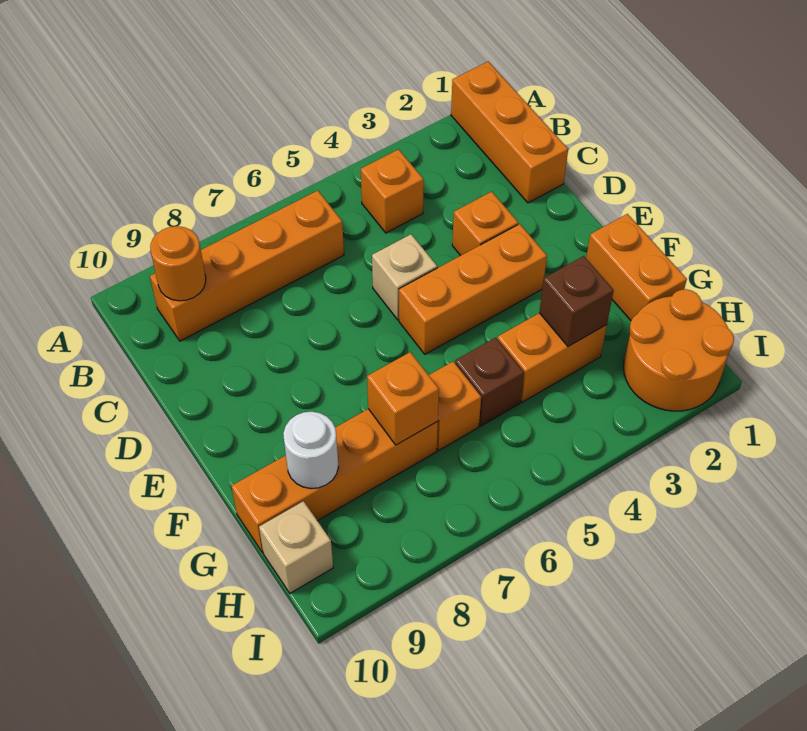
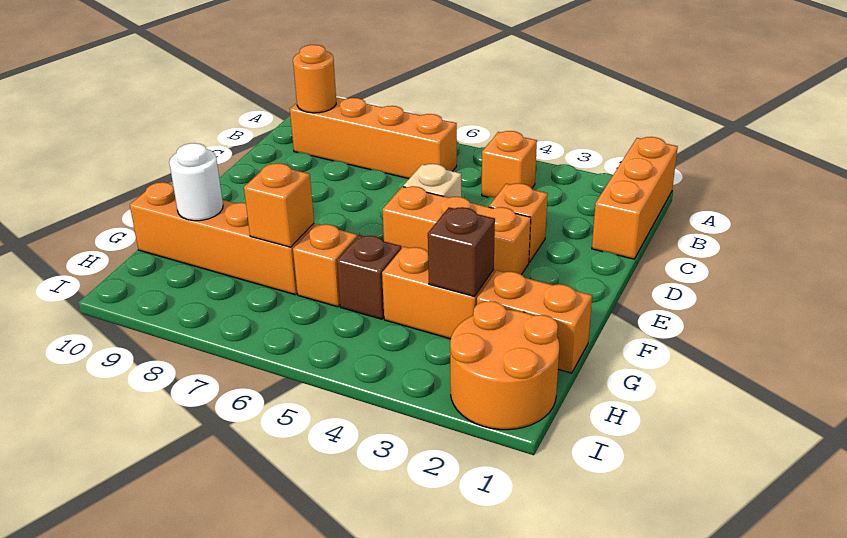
orange brick F1:G1 level 1 -> orange brick G1:G2 level 1
tan brick H10 level 1 -> none

